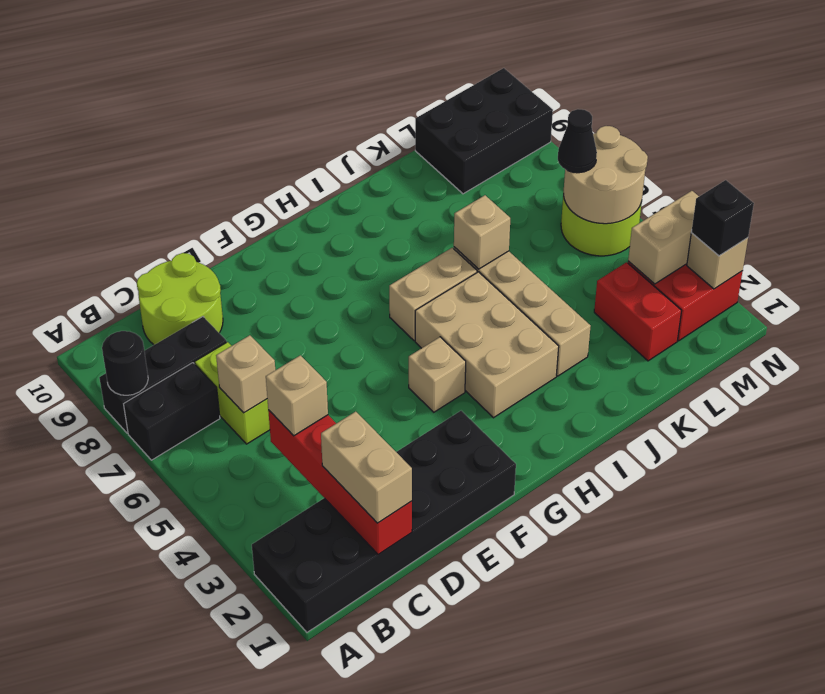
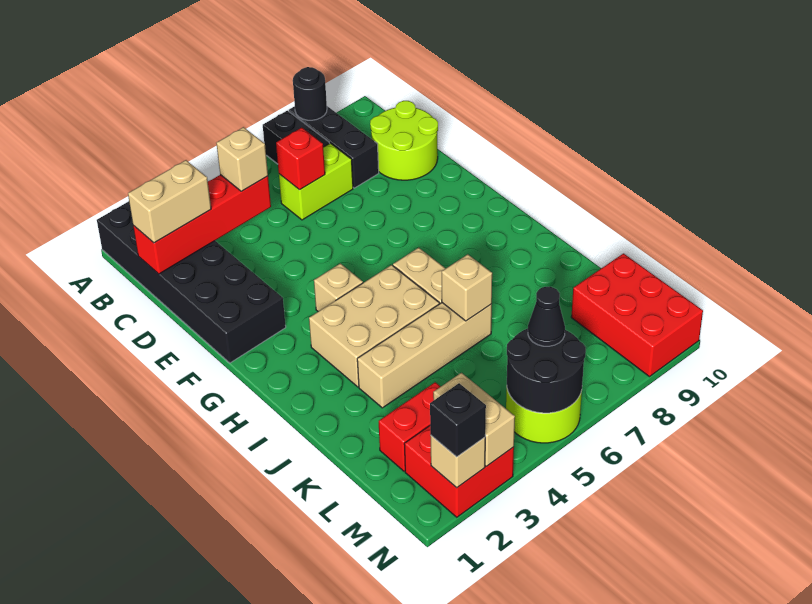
tan brick C6 level 2 -> red brick C6 level 2
black brick L9:N10 level 1 -> red brick L9:N10 level 1
tan round brick M5:N6 level 2 -> black round brick M5:N6 level 2

